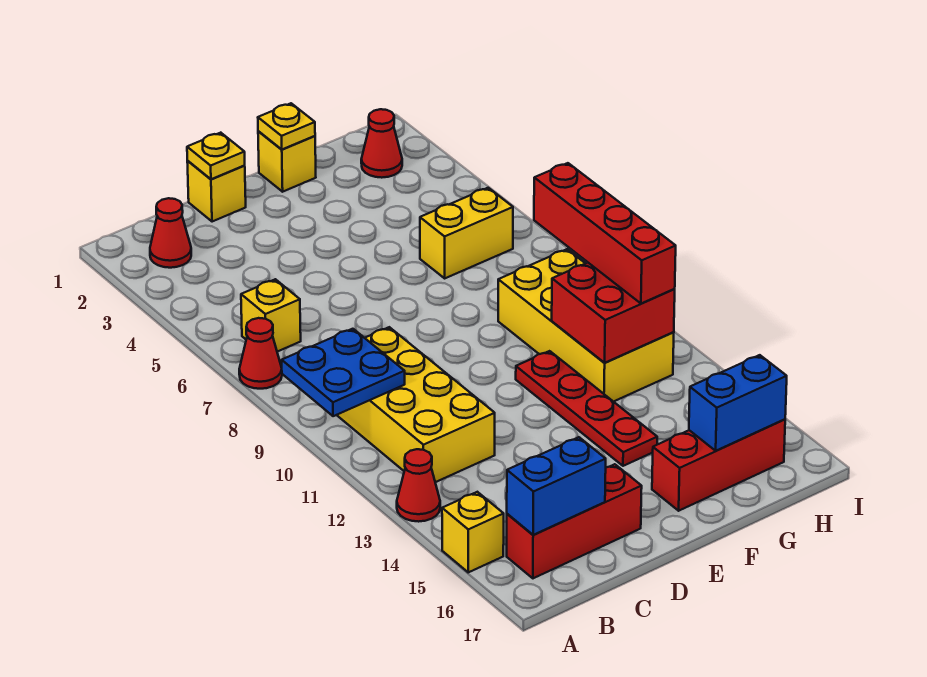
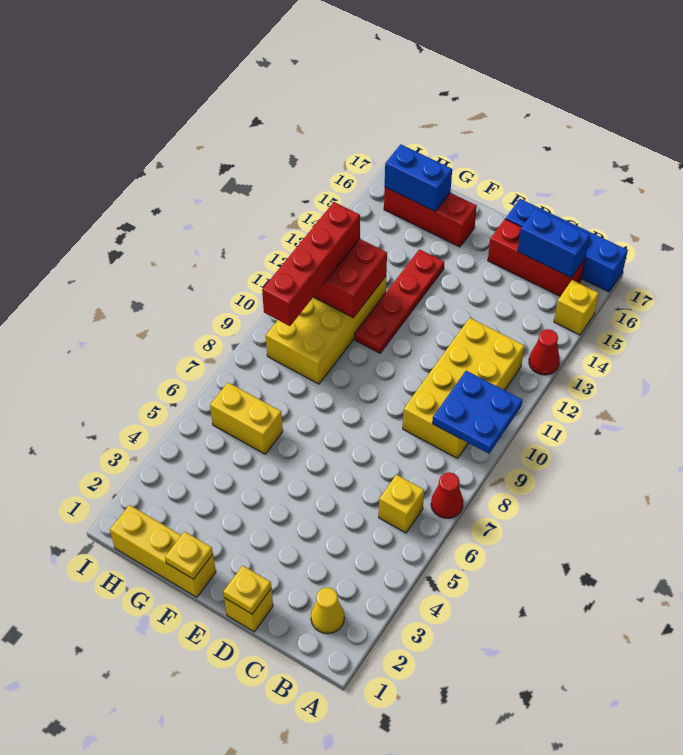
none -> blue brick A17:D17 level 1
red cone B2 level 1 -> yellow cone B2 level 1
yellow brick F1 level 1 -> yellow brick F1:H1 level 1
red cone H2 level 1 -> none

